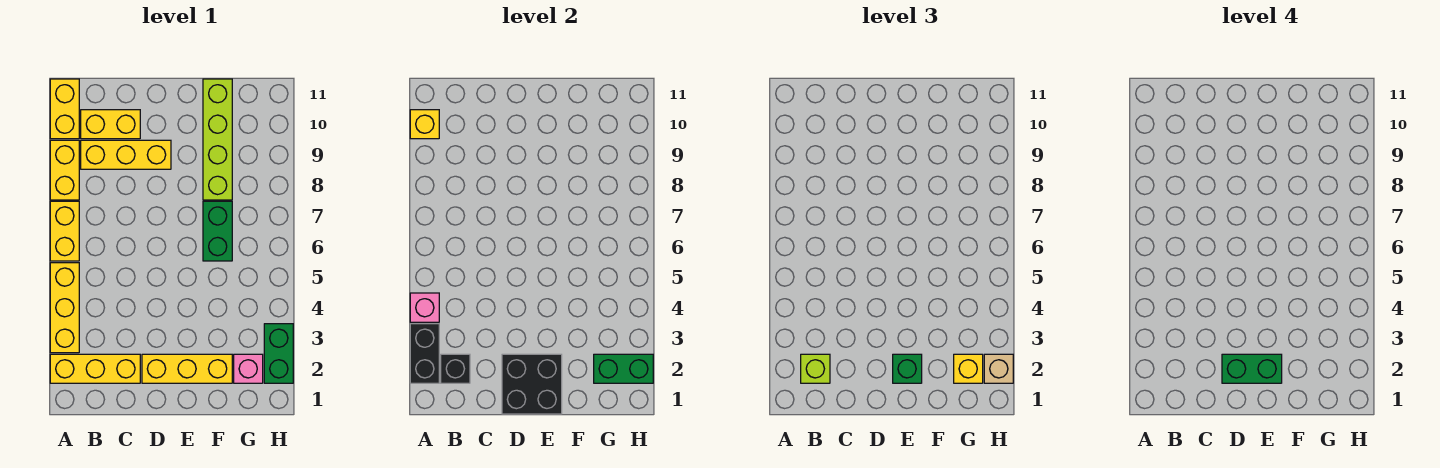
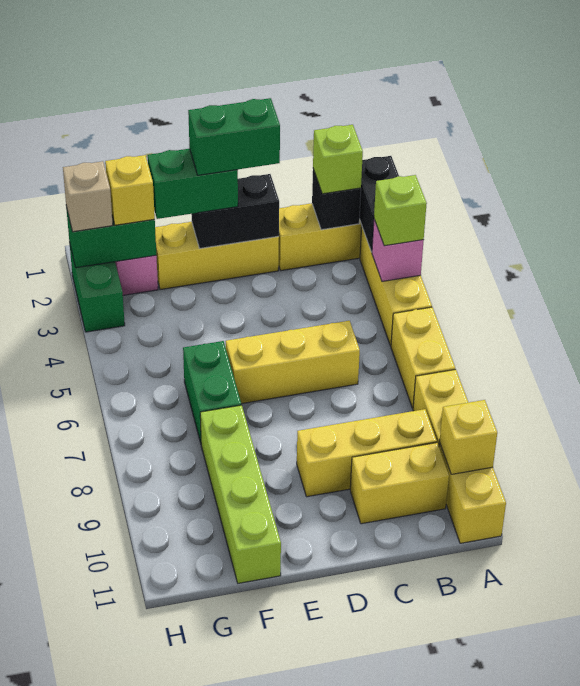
none -> lime brick A4 level 3
none -> yellow brick C6:E6 level 1
black brick D1:E2 level 2 -> black brick D2:E2 level 2
green brick E2 level 3 -> green brick E2:F2 level 3

